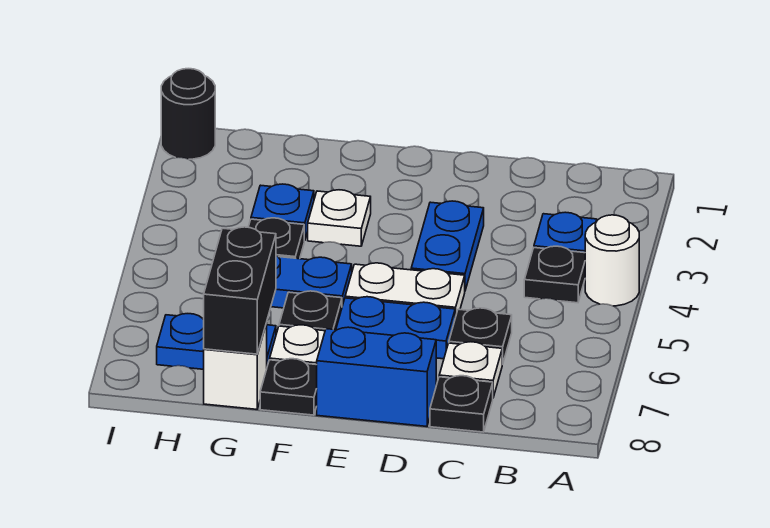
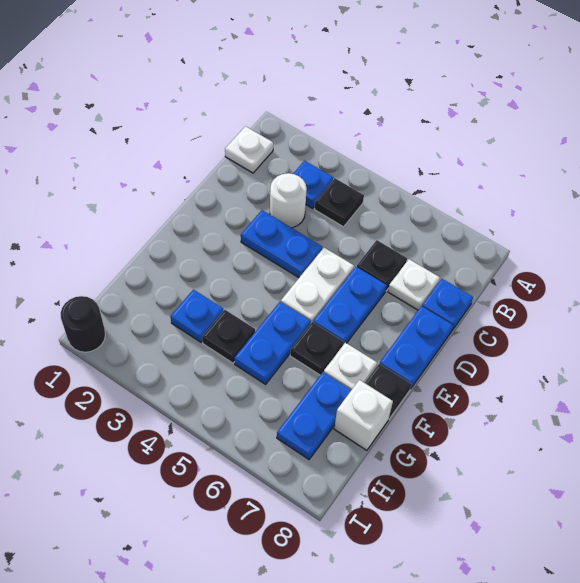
white round brick A4 level 1 -> white round brick C3 level 1
black plate C8 level 1 -> blue plate C8 level 1
blue brick D8:E8 level 1 -> blue plate D8:E8 level 1
white plate F3 level 1 -> white plate B1 level 1
black brick G7:G8 level 2 -> none

